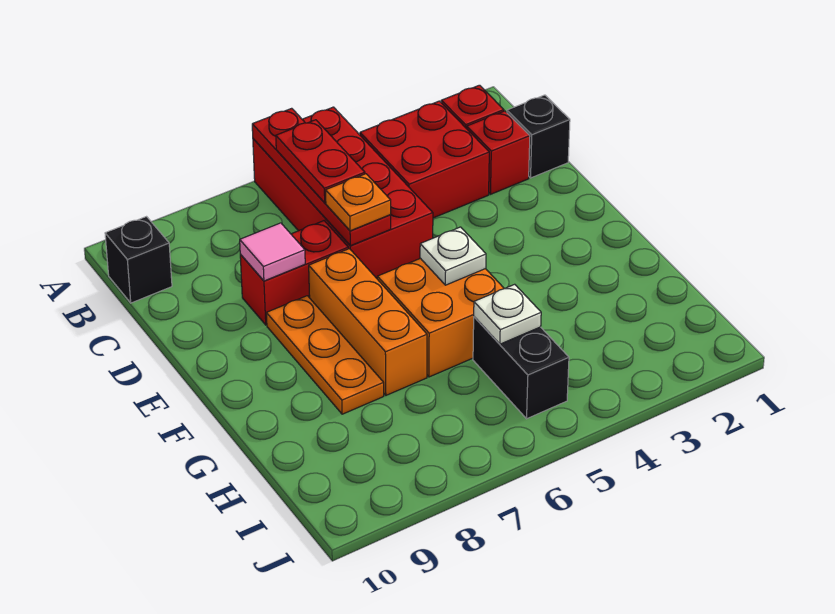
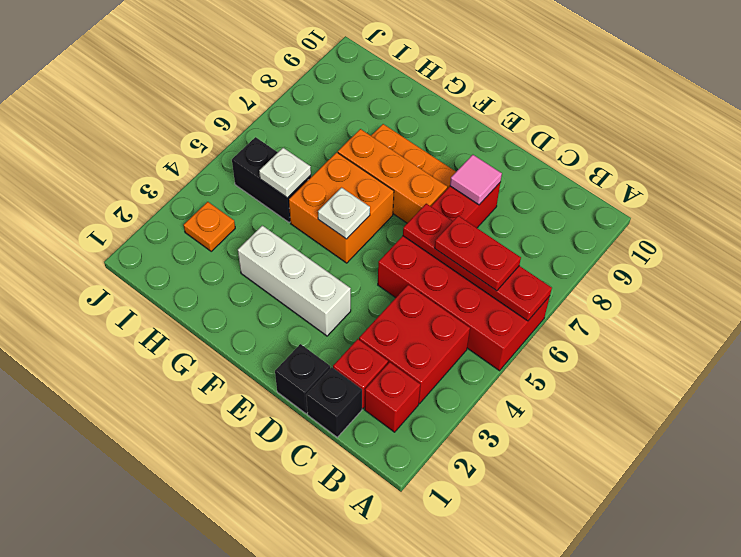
black brick B10 level 1 -> black brick D1 level 1
orange plate D6 level 3 -> orange plate I3 level 1
none -> white brick E3:G3 level 1

